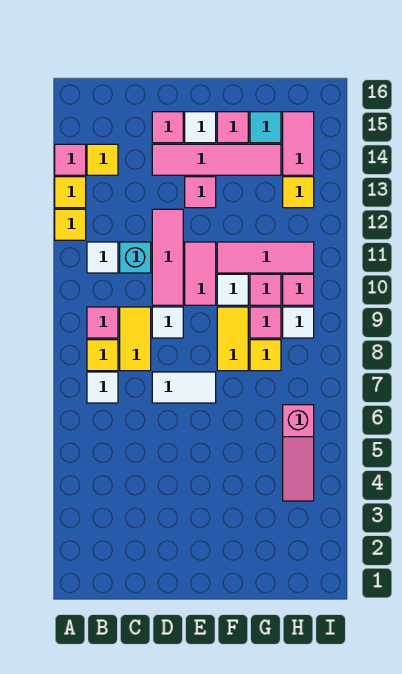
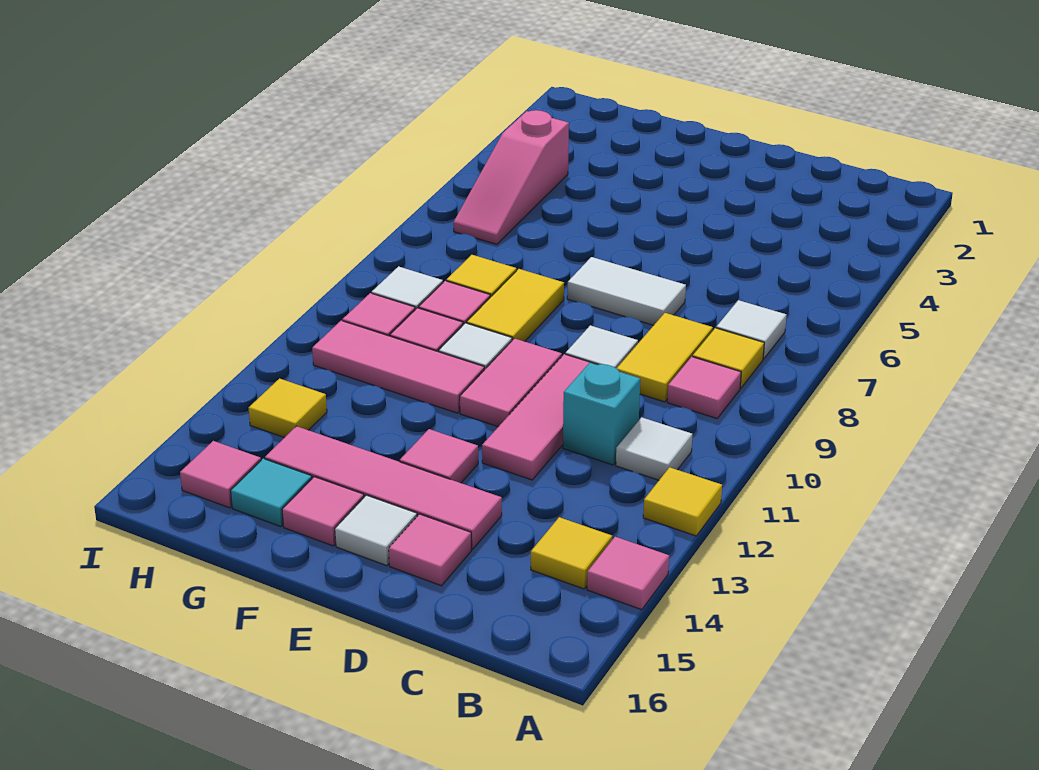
yellow tile A13 level 1 -> none
pink slope H4:H6 level 1 top 6 -> pink slope H4:H6 level 1 top 4
pink tile H14:H15 level 1 -> pink tile H15 level 1

